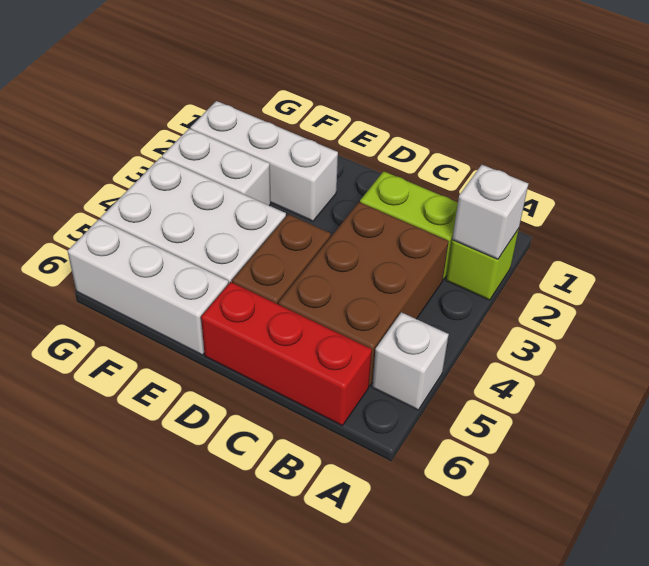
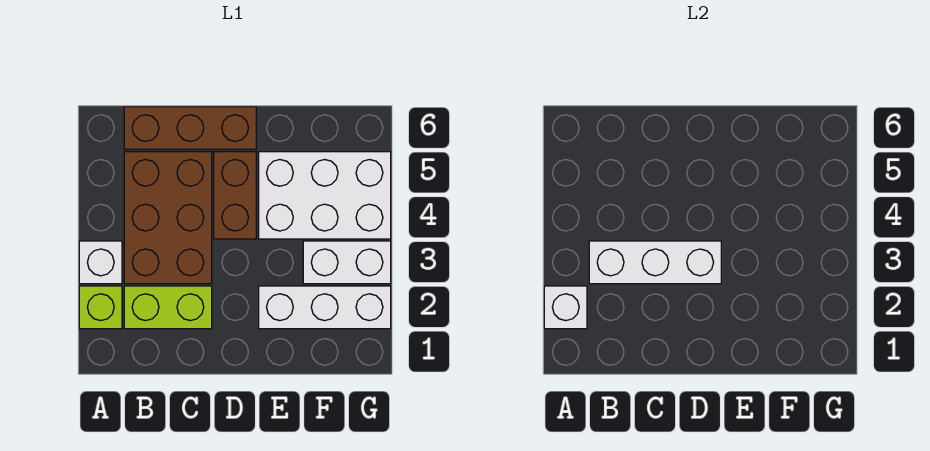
white brick A5 level 1 -> white brick A3 level 1
red brick B6:D6 level 1 -> brown brick B6:D6 level 1
white brick E6:G6 level 1 -> white brick B3:D3 level 2

